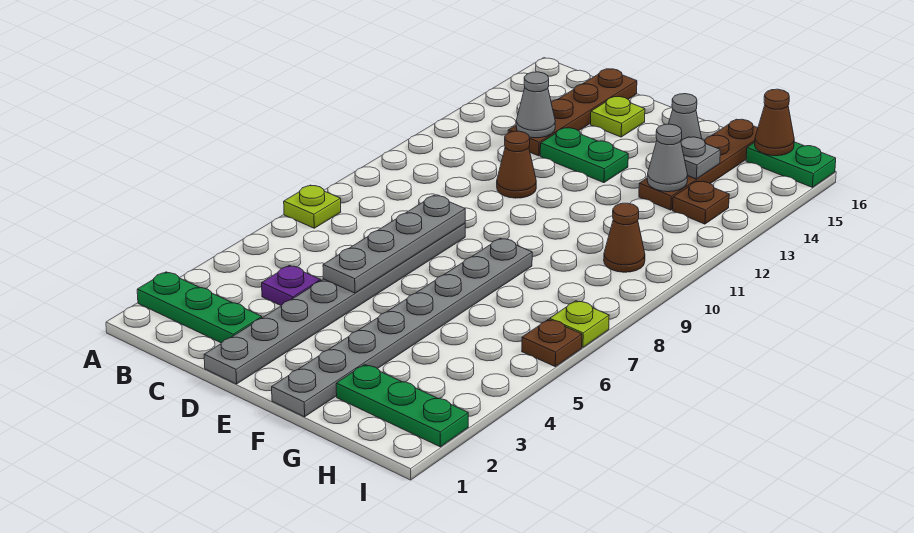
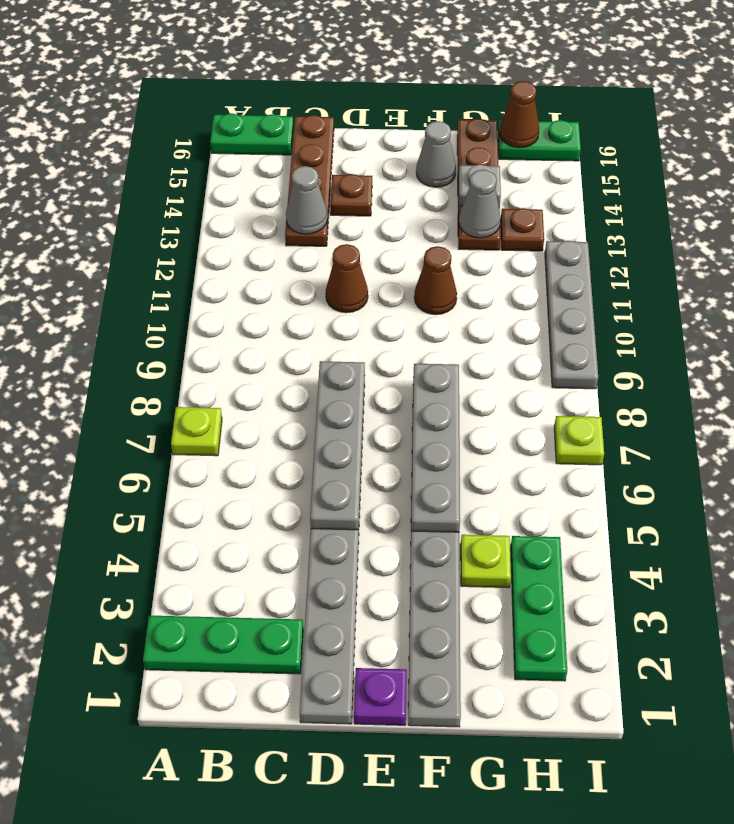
purple plate C4 level 1 -> purple plate E1 level 1
green plate D13:E13 level 1 -> green plate A16:B16 level 1
lime plate D15 level 1 -> lime plate G4 level 1
none -> grey plate F5:F8 level 2
green plate G2:I2 level 1 -> green plate H2:H4 level 1
brown cone H10 level 1 -> brown cone F11 level 1
brown plate I6 level 1 -> brown plate D14 level 1
none -> grey plate I9:I12 level 1

